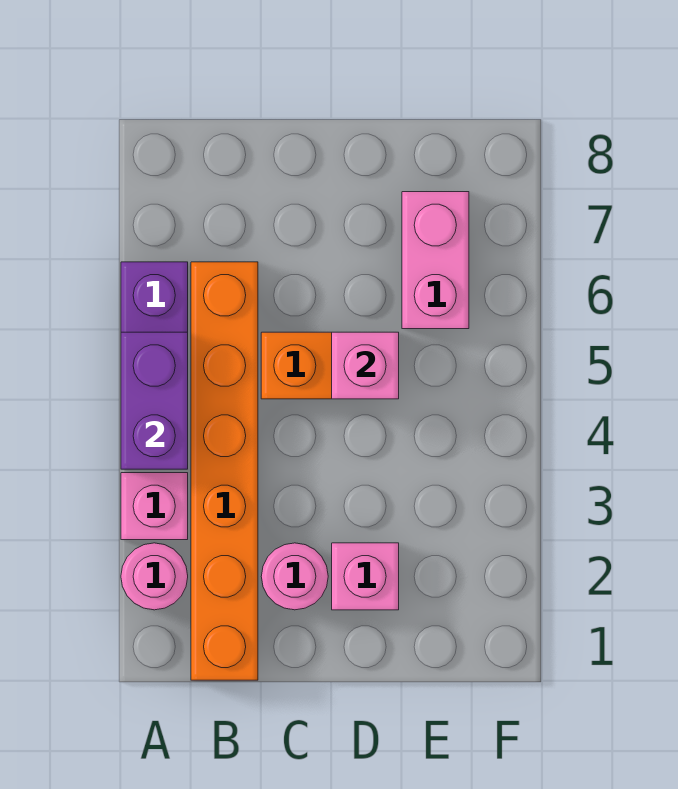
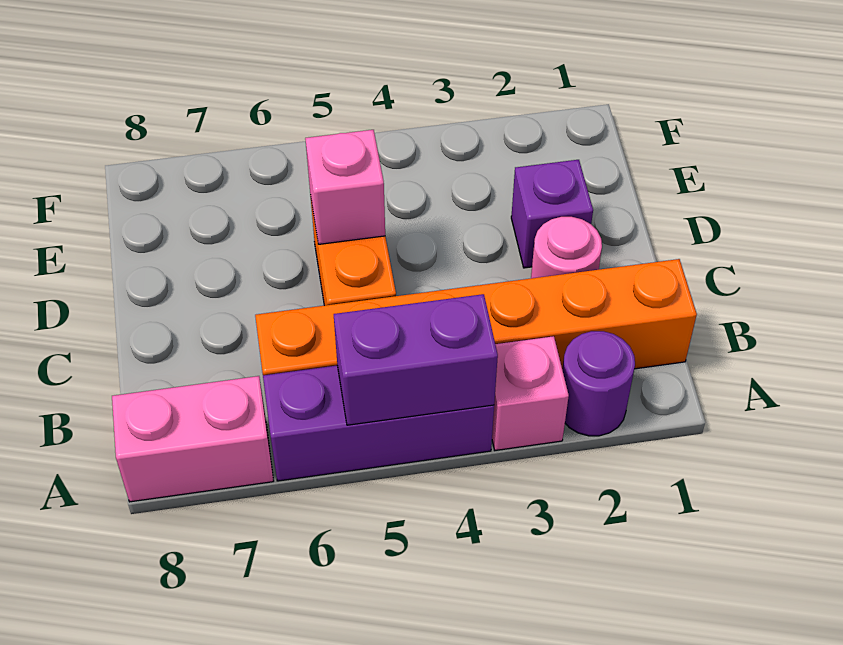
pink round brick A2 level 1 -> purple round brick A2 level 1
pink brick D2 level 1 -> purple brick D2 level 1
pink brick E6:E7 level 1 -> pink brick A7:A8 level 1

